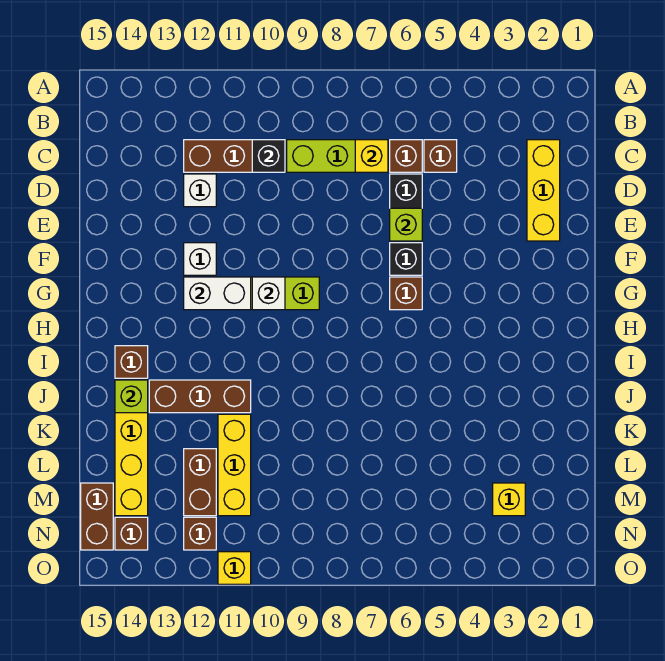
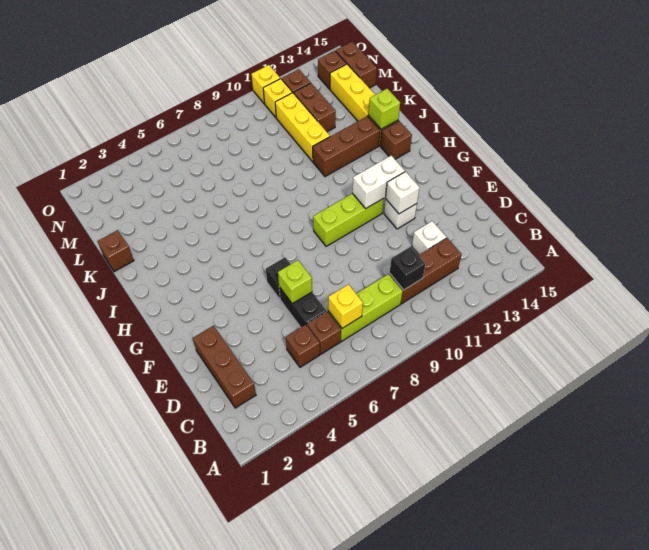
yellow brick C2:E2 level 1 -> brown brick C2:E2 level 1
brown brick G6 level 1 -> brown brick K1 level 1
white brick G10 level 2 -> white brick F12 level 2
yellow brick M3 level 1 -> yellow brick N11 level 1

